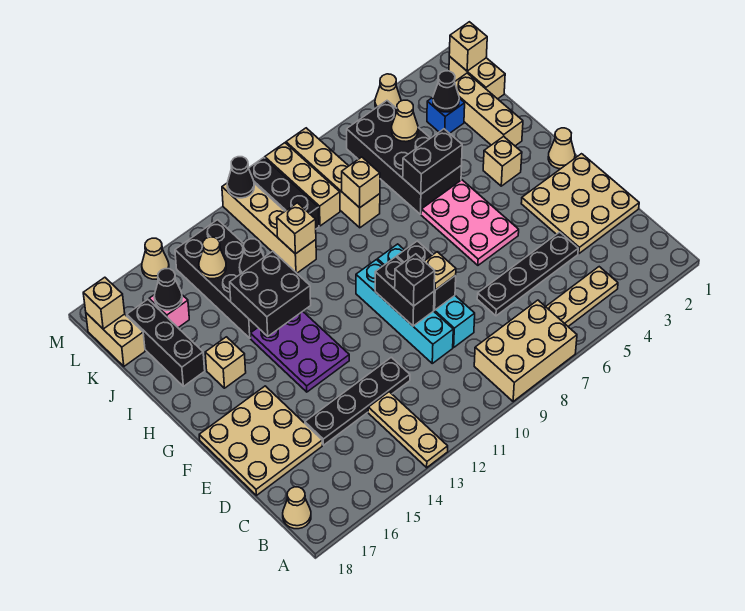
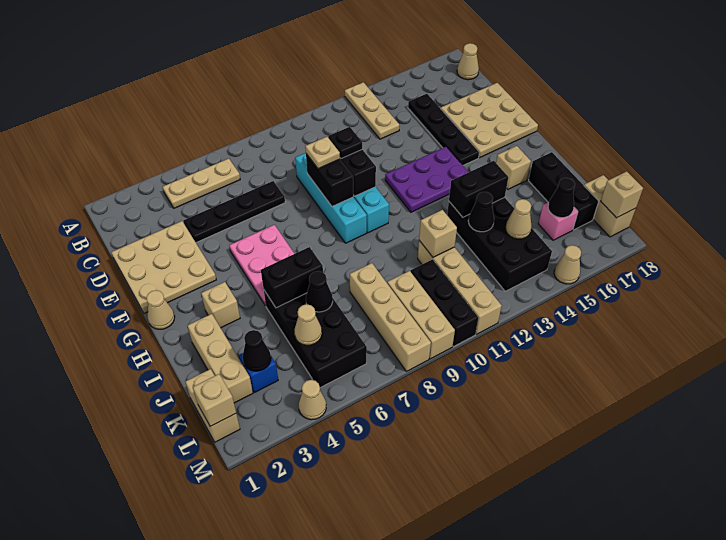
tan brick A7:B9 level 1 -> none
black plate D12:D15 level 1 -> black plate C15:F15 level 1
black brick E10 level 3 -> black plate E10 level 3
purple plate F13:H14 level 1 -> purple plate F12:G14 level 1
black brick H13:I14 level 2 -> black brick I13:I14 level 2
tan brick J8 level 2 -> none
black cone M11 level 2 -> black cone J6 level 2

